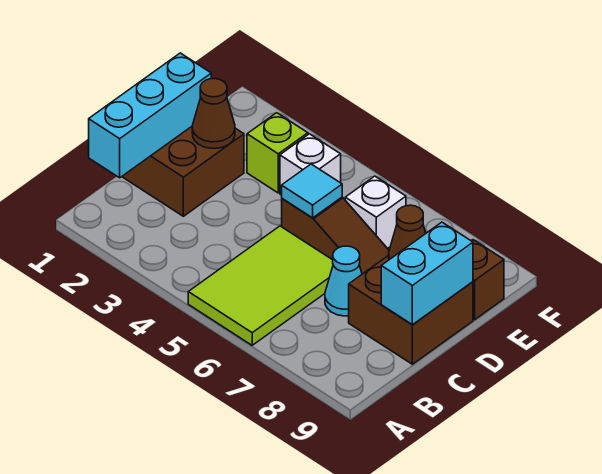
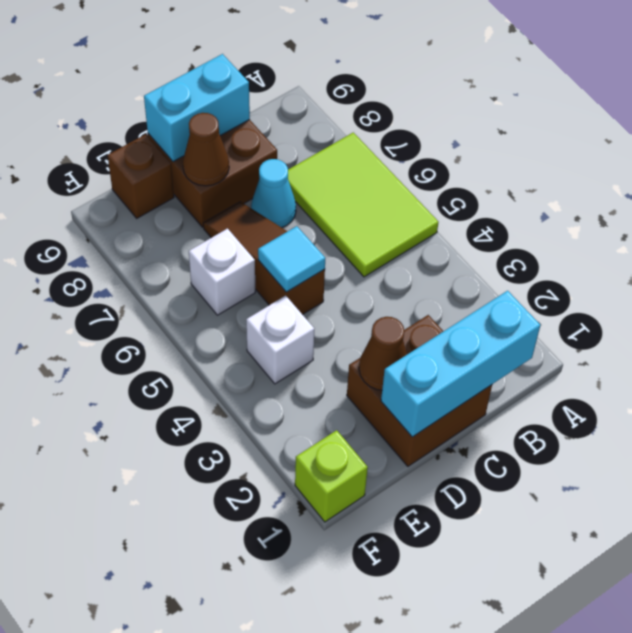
lime tile A5:C6 level 1 -> lime tile A5:B7 level 1
lime brick E3 level 1 -> lime brick F1 level 1

